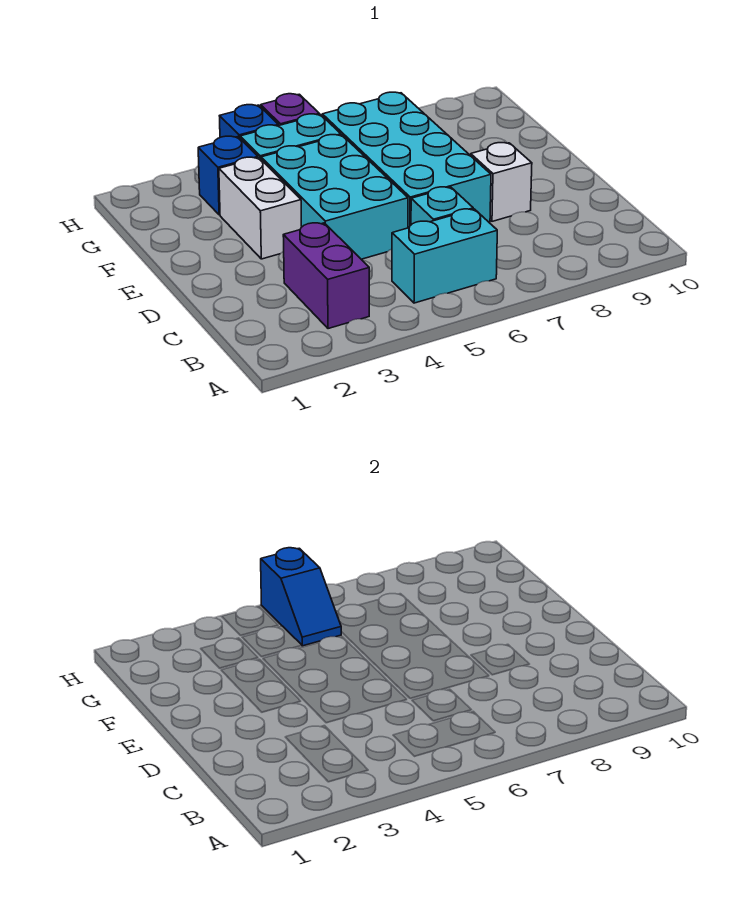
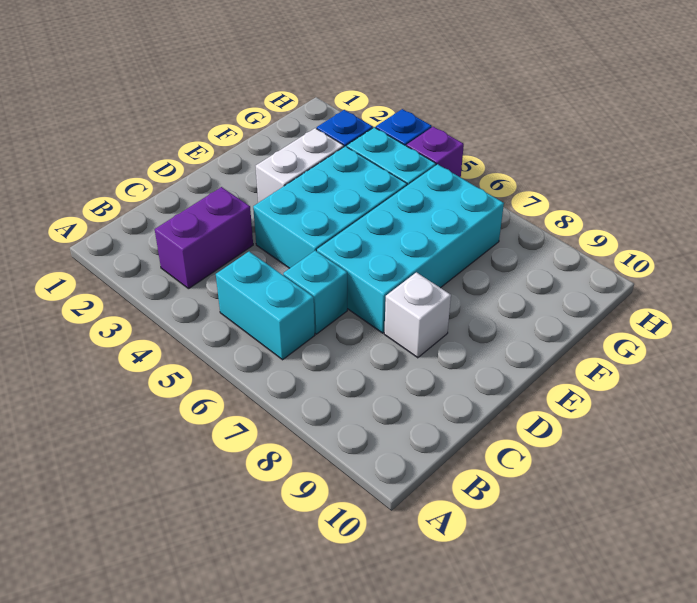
blue slope G5:H5 level 2 top H -> none

